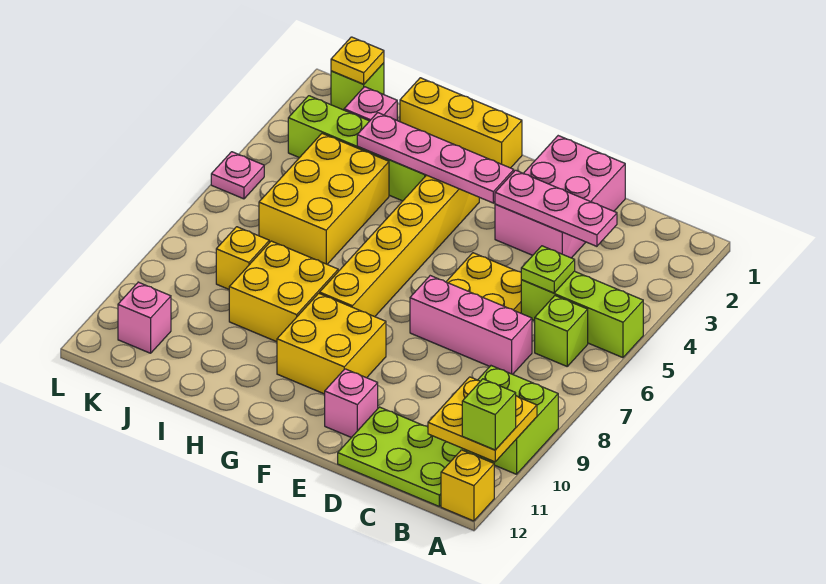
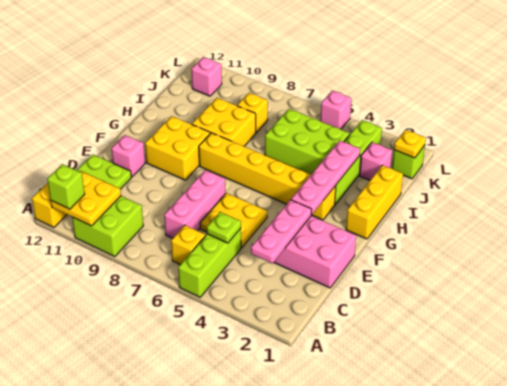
lime brick B6 level 1 -> yellow brick B6 level 1
yellow brick I4:J6 level 1 -> lime brick I4:J6 level 1
pink plate L5 level 1 -> pink brick L5 level 1

